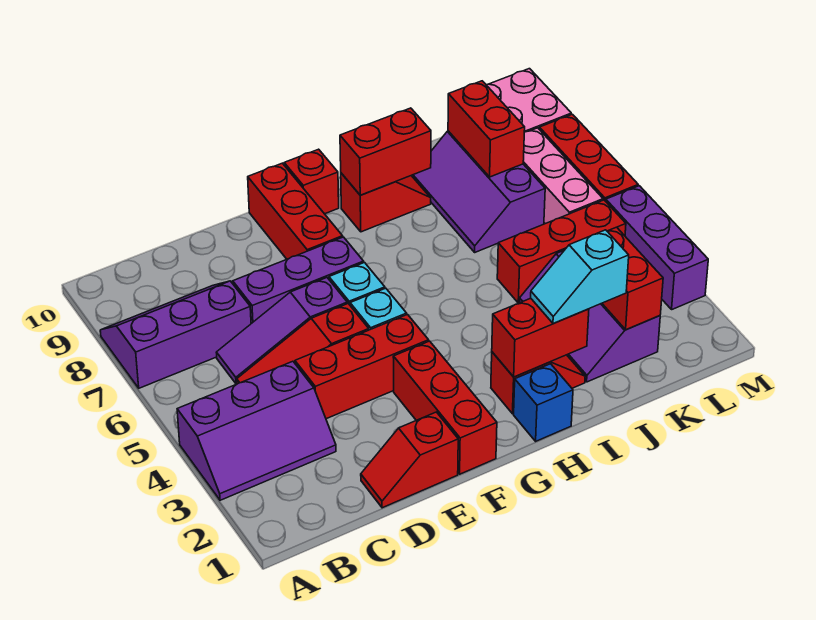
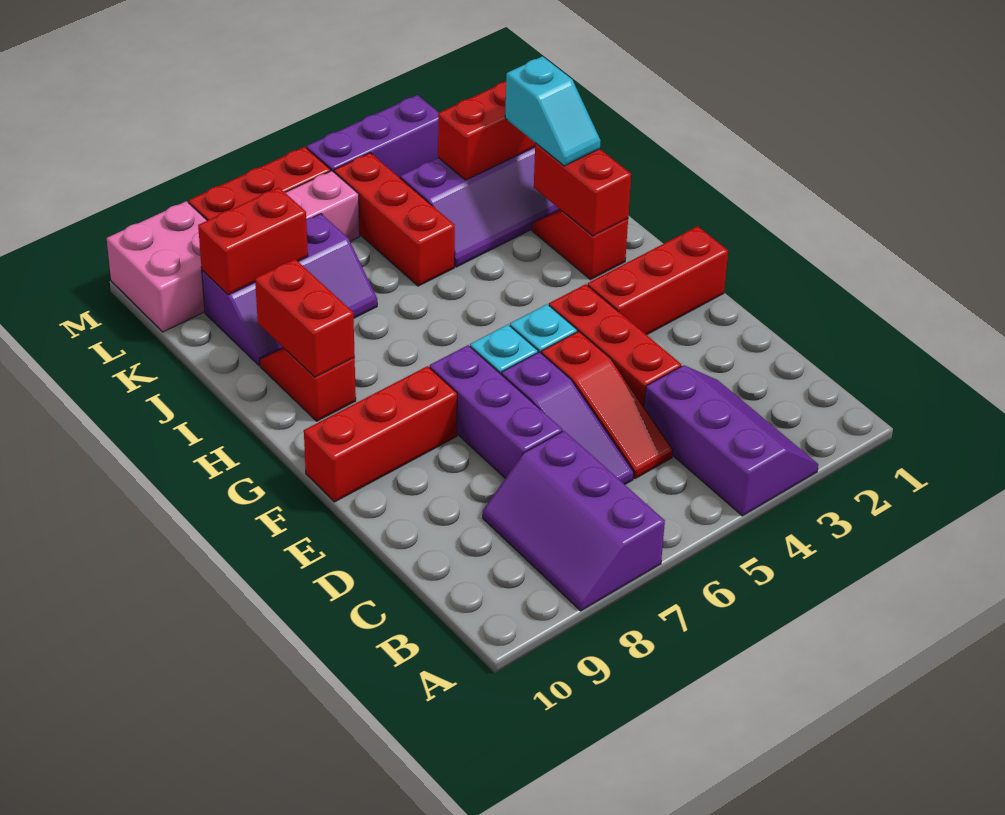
red slope D1:E1 level 1 top E -> none
red brick G10 level 1 -> none
blue brick H1 level 1 -> none

